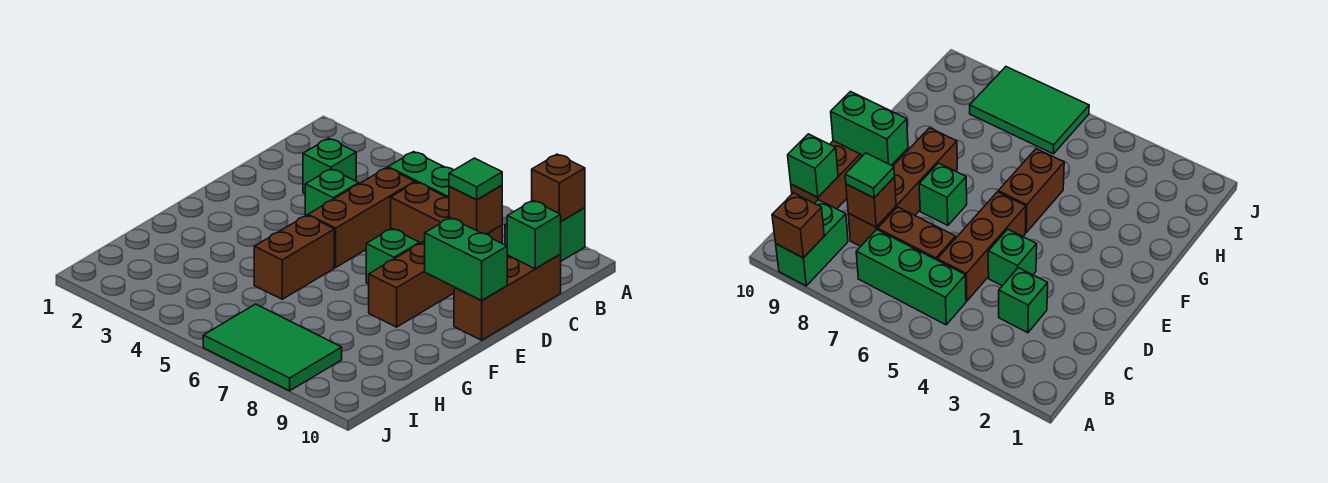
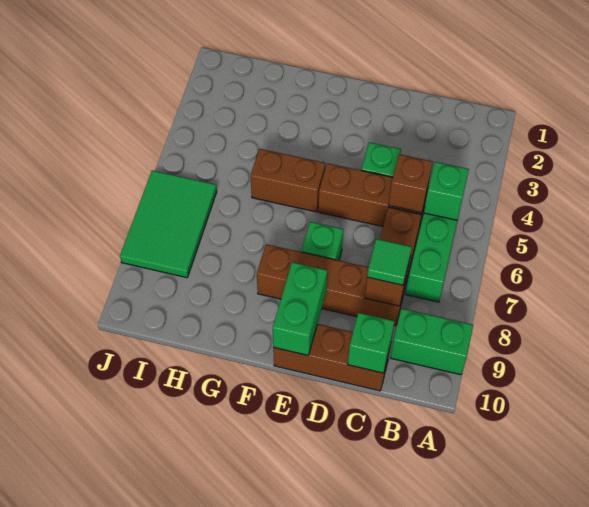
brown brick A9 level 2 -> brown brick C5 level 2
green brick C3 level 1 -> green brick B5 level 2

